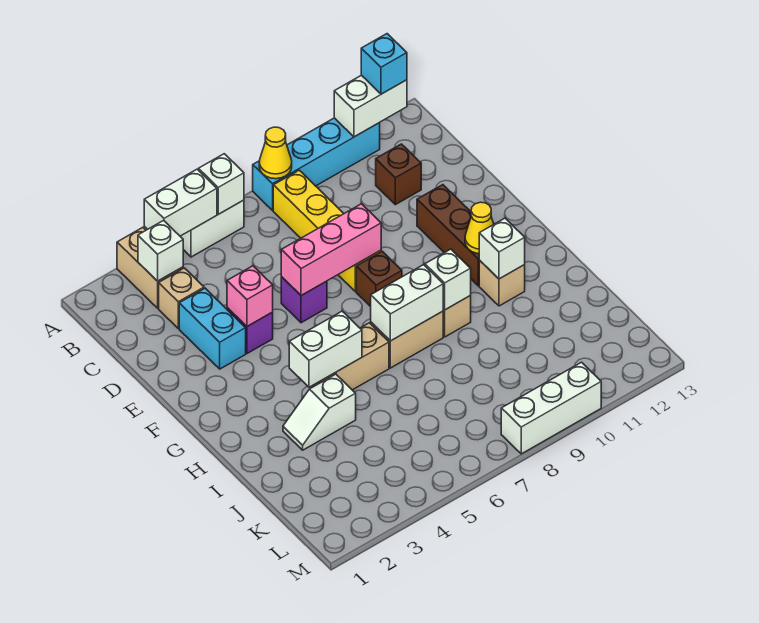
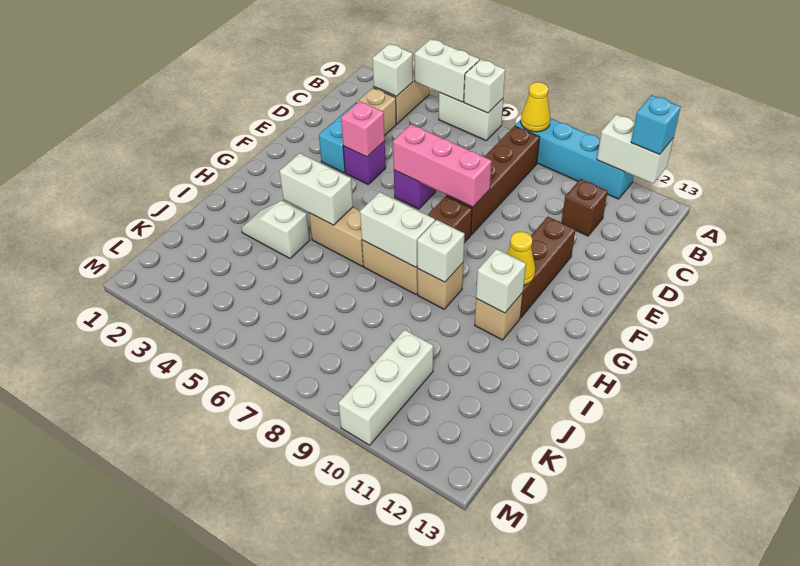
yellow brick B8:E8 level 1 -> brown brick B8:E8 level 1
white brick M8:M10 level 1 -> white brick K10:M10 level 1

